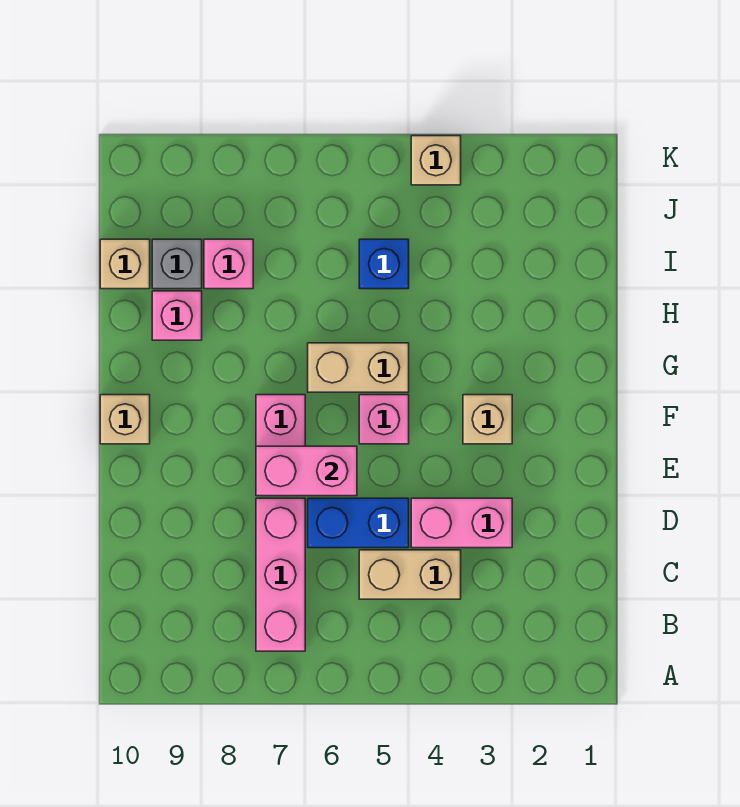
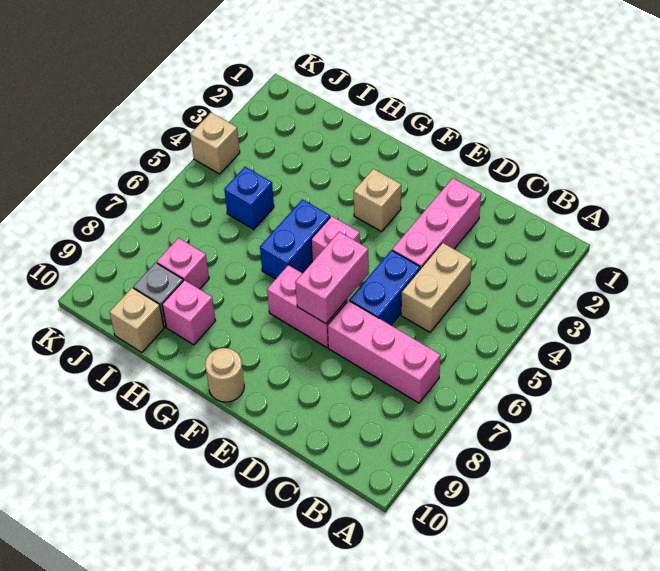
pink brick D3:D4 level 1 -> pink brick D2:D4 level 1
tan brick F10 level 1 -> tan round brick F10 level 1
tan brick G5:G6 level 1 -> blue brick G5:G6 level 1

